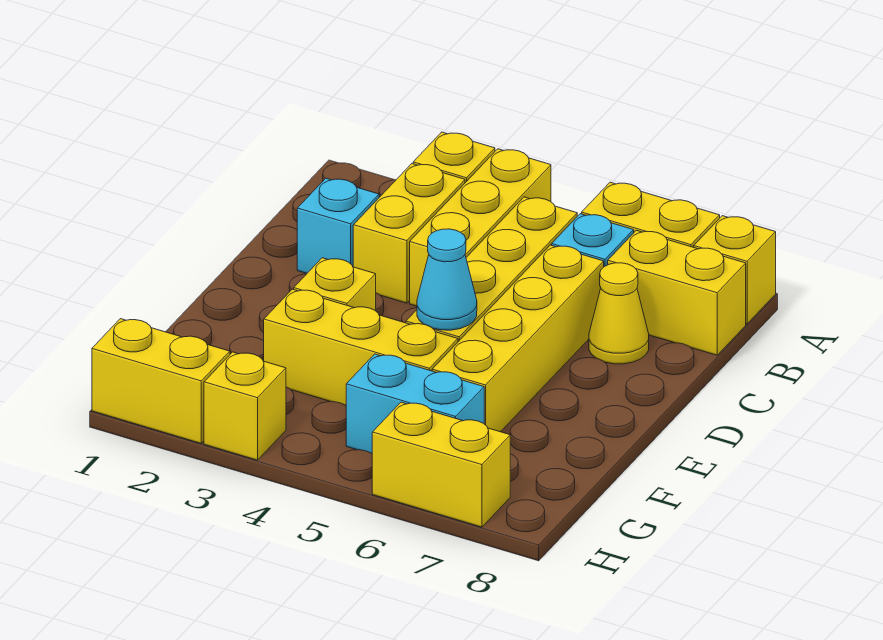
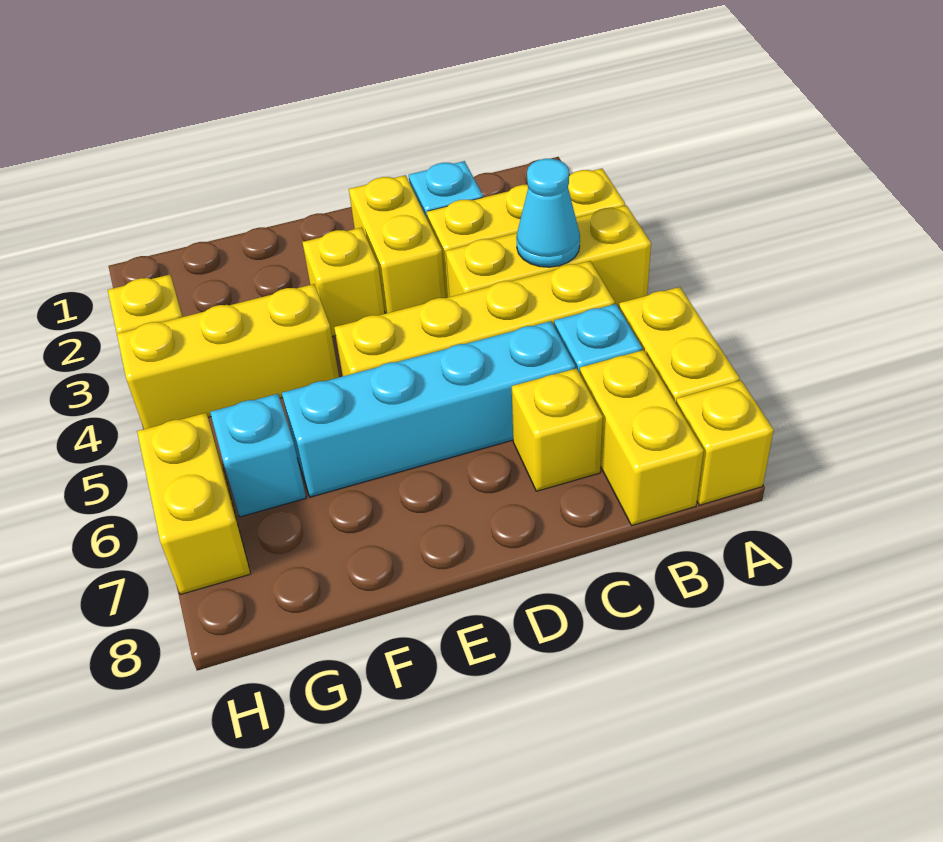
yellow brick C6:F6 level 1 -> cyan brick C6:F6 level 1
yellow cone C7 level 1 -> yellow brick C7 level 1
cyan cone E5 level 2 -> cyan cone B4 level 2
yellow brick F3:F5 level 1 -> yellow brick F4:H4 level 1
cyan brick G5:G6 level 1 -> cyan brick G6 level 1
yellow brick H1:H2 level 1 -> yellow brick D2:D3 level 1

